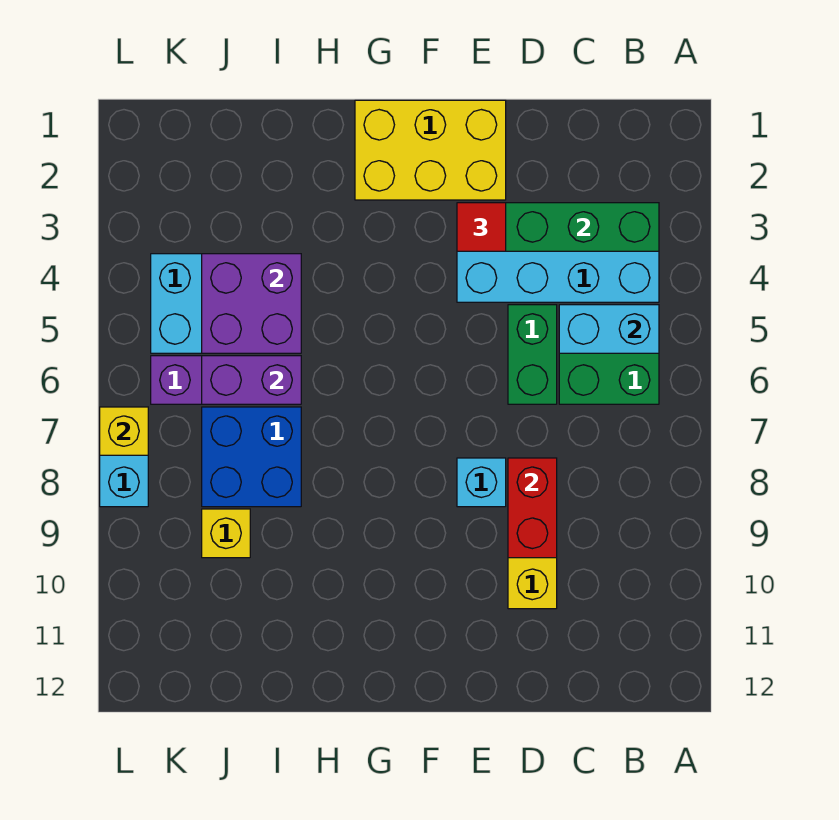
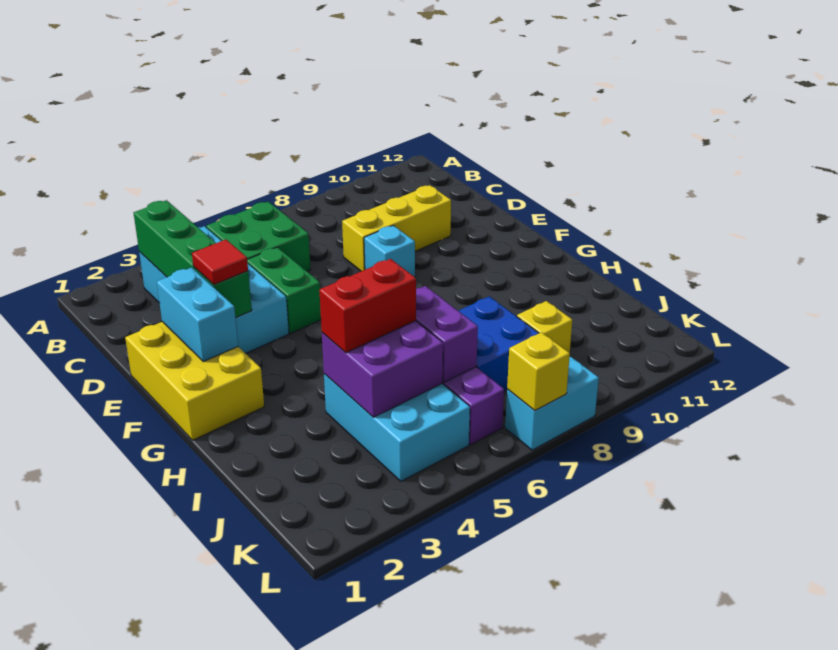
cyan brick B5:C5 level 2 -> cyan brick E2:F2 level 2
green brick D5:D6 level 1 -> green brick D5:E5 level 1
red brick D8:D9 level 2 -> red brick I4:I5 level 3

